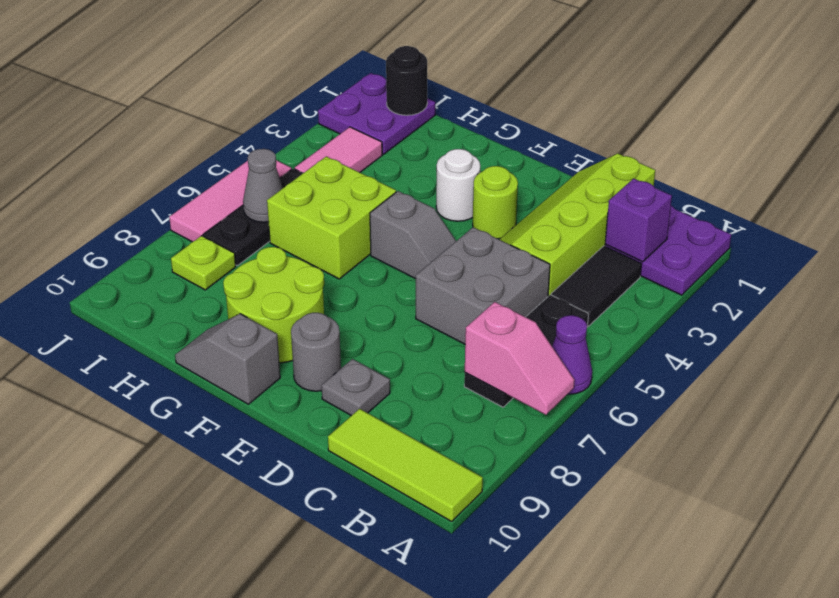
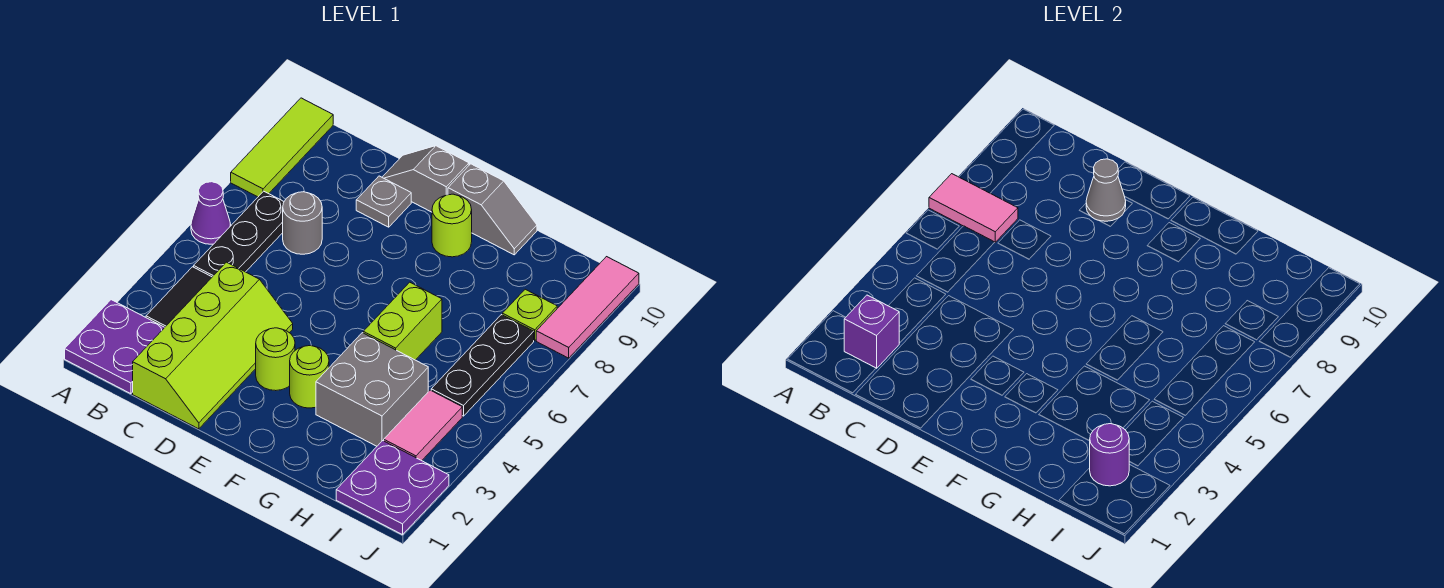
pink slope A7:B7 level 2 top B -> pink tile A7:B7 level 2
lime tile A10:C10 level 1 -> lime tile A8:A10 level 1
grey brick C5:D6 level 1 -> grey brick G3:H4 level 1
grey slope E5:F5 level 1 top F -> grey slope D10:E10 level 1 top E
grey round brick E9 level 1 -> grey round brick C7 level 1
white round brick F3 level 1 -> lime round brick F3 level 1
lime round brick F8:G9 level 1 -> lime round brick F9 level 1
lime brick G5:H6 level 1 -> lime brick G5:G6 level 1
black round brick I1 level 2 -> none
none -> purple round brick I2 level 2
grey cone I6 level 2 -> grey cone D9 level 2
pink tile J5:J7 level 1 -> pink tile J8:J10 level 1

